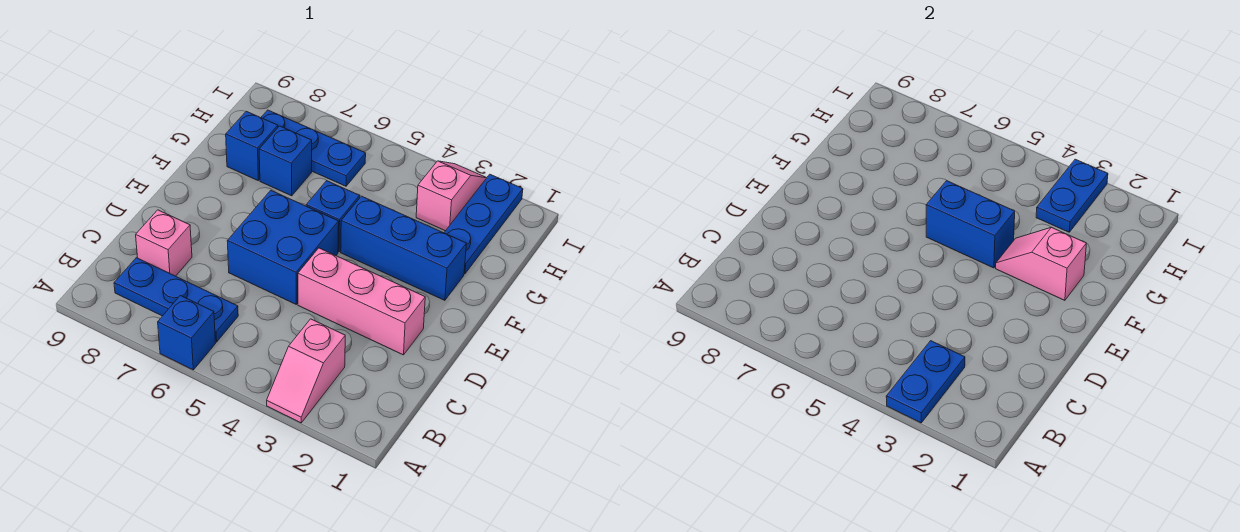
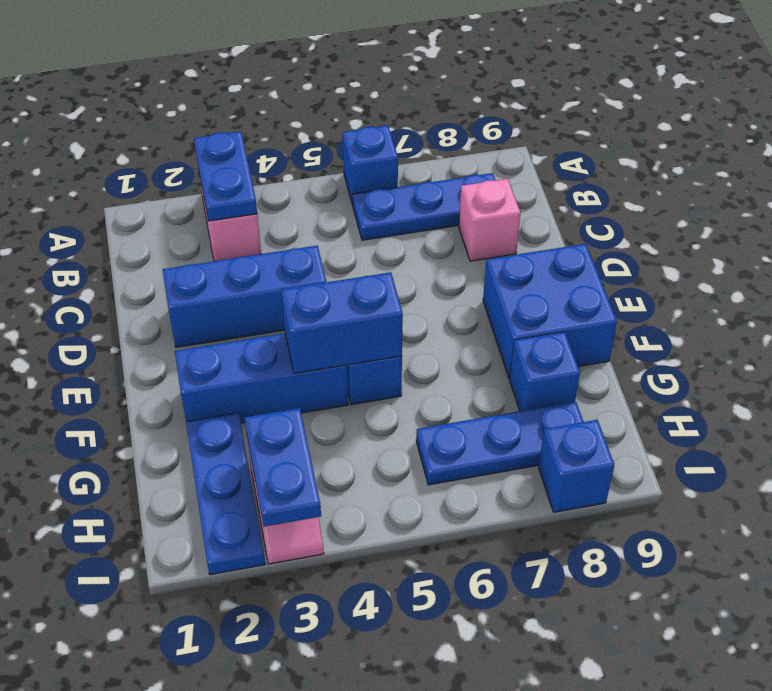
pink brick D2:D4 level 1 -> blue brick D2:D4 level 1
blue brick D5:E6 level 1 -> blue brick E8:F9 level 1
pink slope F2:F3 level 2 top 2 -> none
blue brick G7 level 1 -> blue brick I8 level 1

